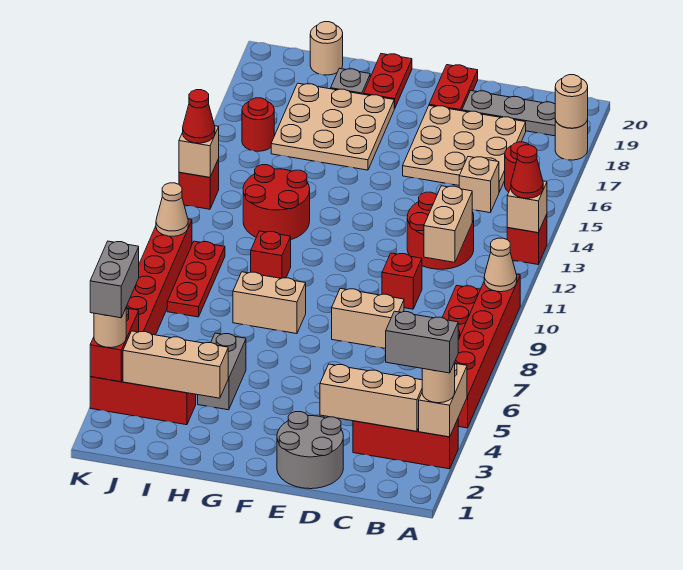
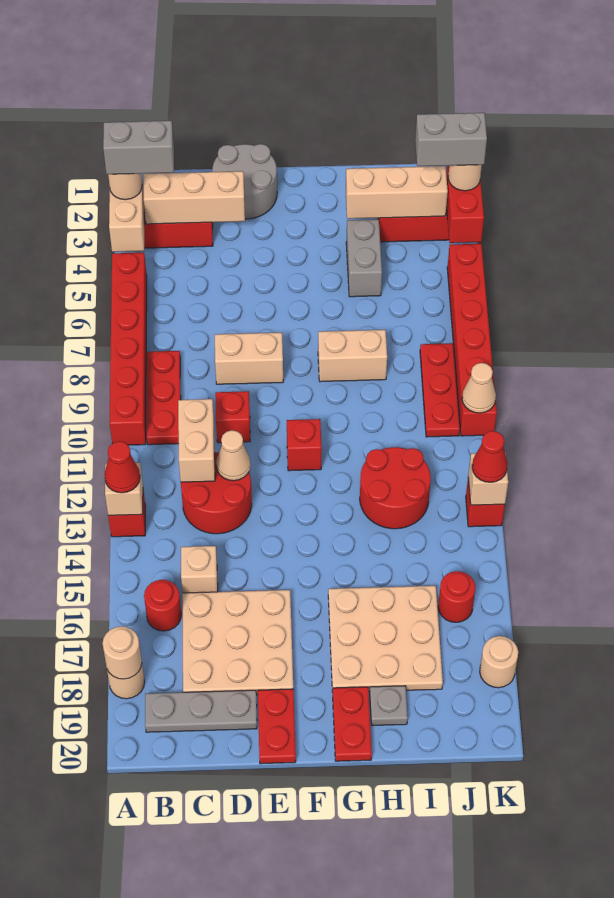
tan cone A10 level 2 -> tan cone D12 level 2
red brick H10 level 1 -> red brick F11 level 1
tan round brick I20 level 1 -> tan round brick K18 level 1
grey brick K3:K4 level 4 -> grey brick J3:K3 level 4

